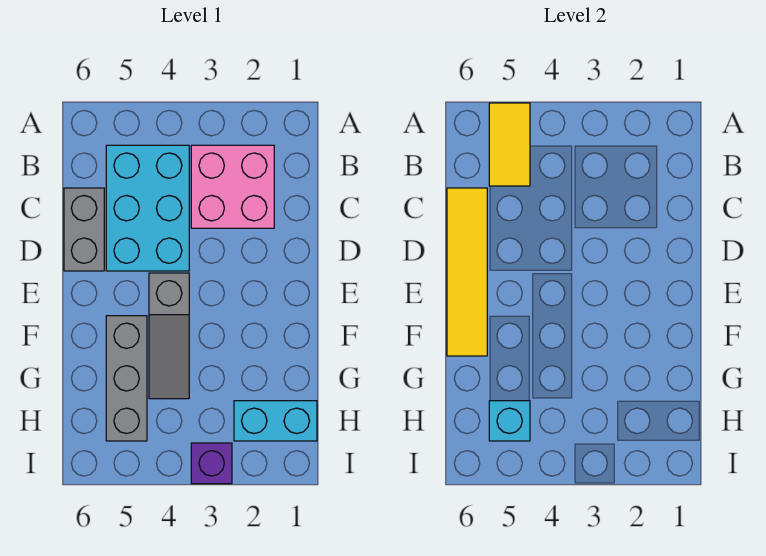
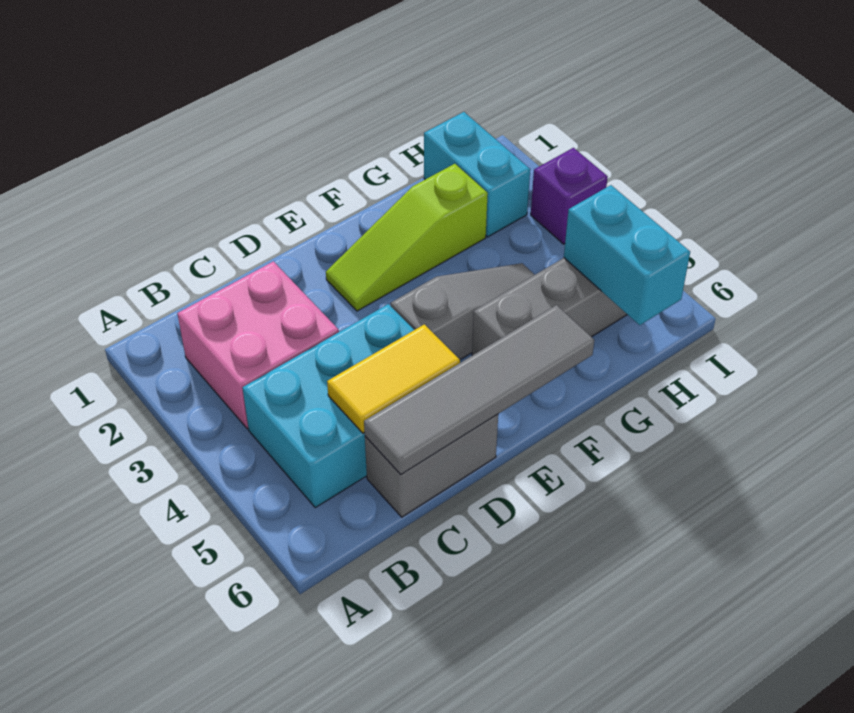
yellow tile A5:B5 level 2 -> yellow tile C5:D5 level 2
yellow tile C6:F6 level 2 -> grey tile C6:F6 level 2
none -> lime slope E2:G2 level 1 top G
cyan brick H5 level 2 -> cyan brick H5:H6 level 2

